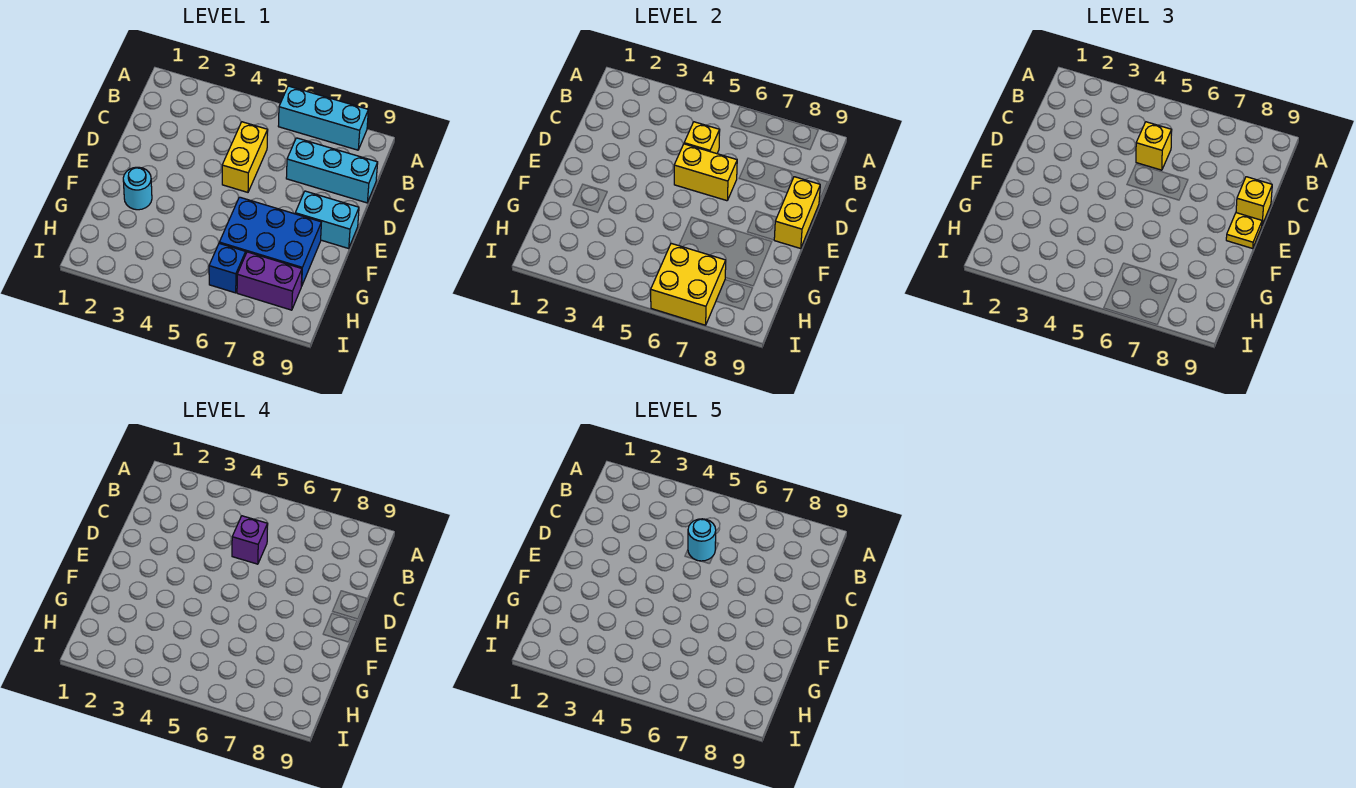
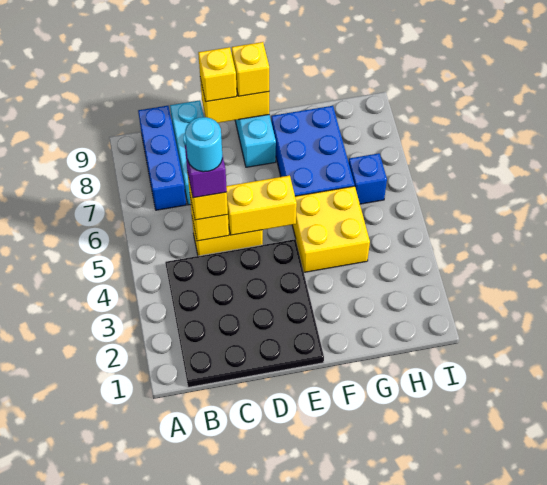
cyan brick A6:A8 level 1 -> none
none -> black plate B1:E4 level 1
none -> blue brick B7:B9 level 1
yellow brick D5:D6 level 2 -> yellow brick D5:E5 level 2
yellow plate E9 level 3 -> yellow brick E9 level 3
cyan round brick F2 level 1 -> none
yellow brick H6:I7 level 2 -> yellow brick F4:G5 level 1
purple brick H7:H8 level 1 -> none

